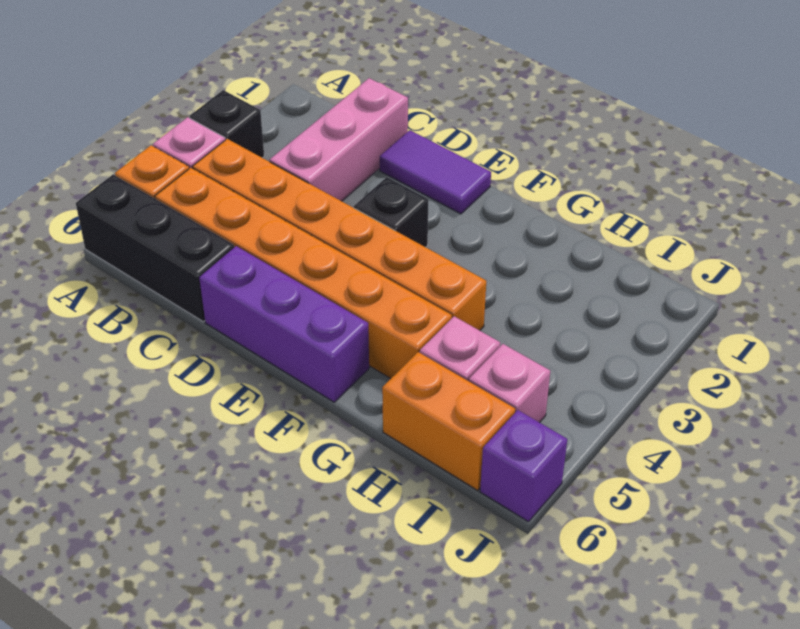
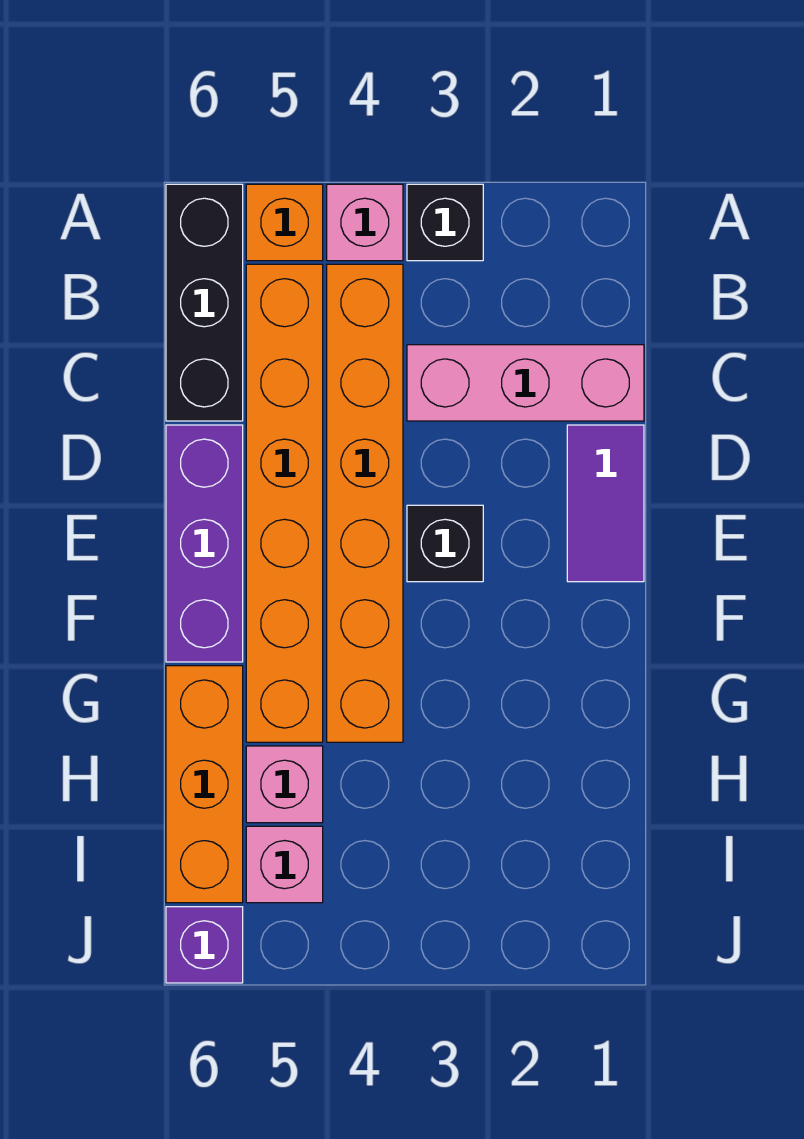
orange brick H6:I6 level 1 -> orange brick G6:I6 level 1

